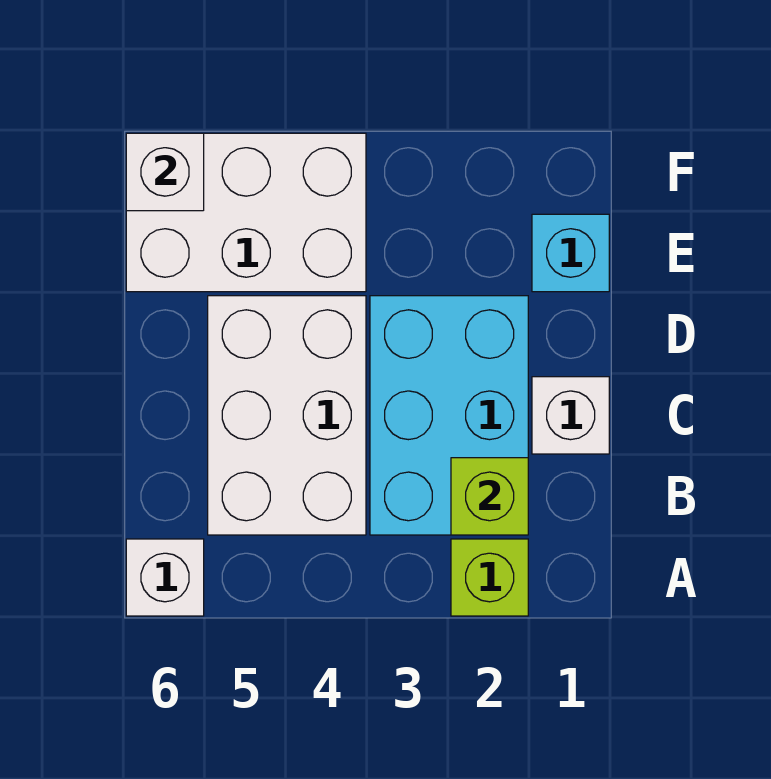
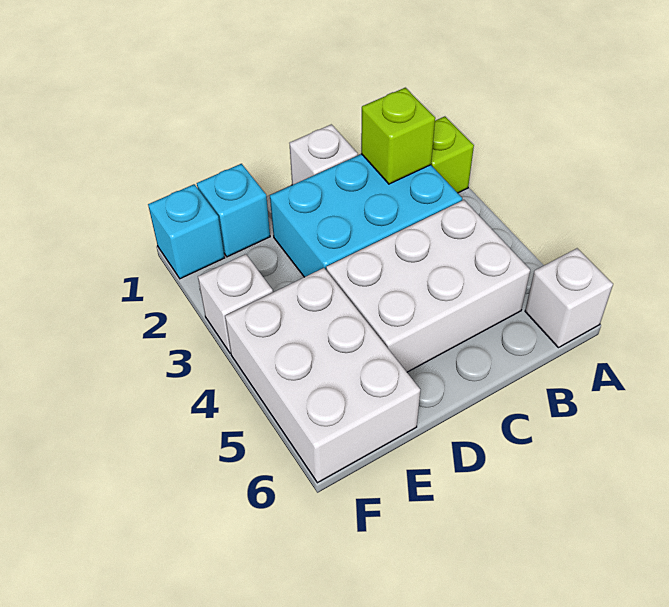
none -> cyan brick F1 level 1
white brick F6 level 2 -> white brick F3 level 1

